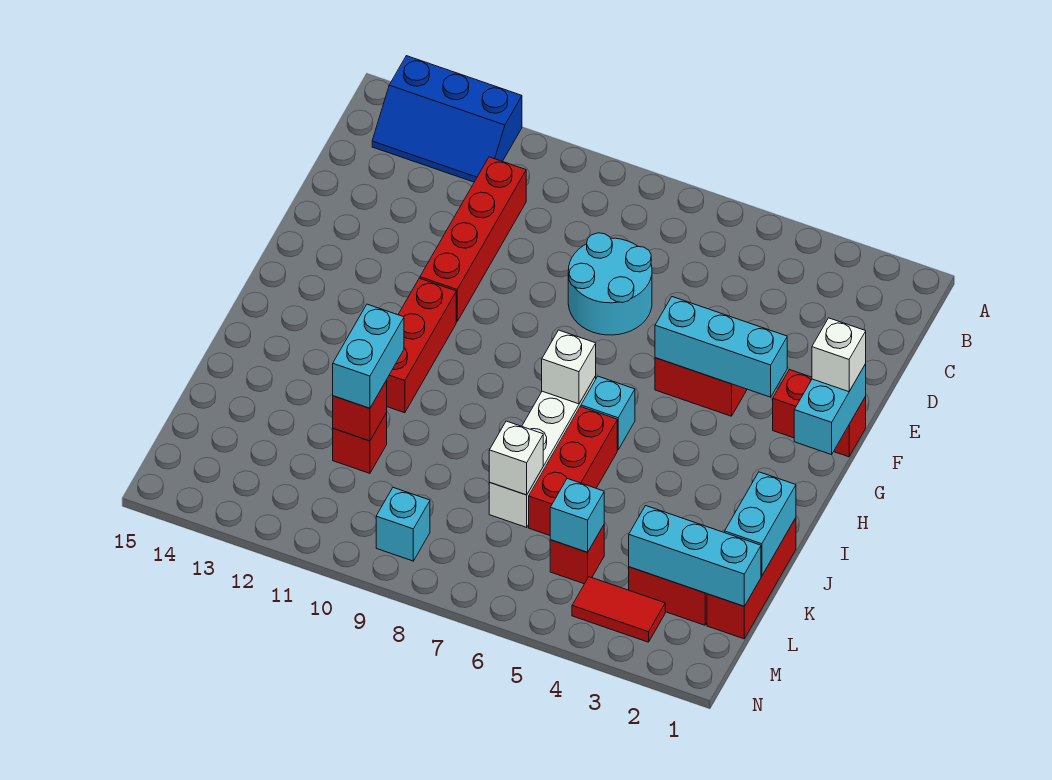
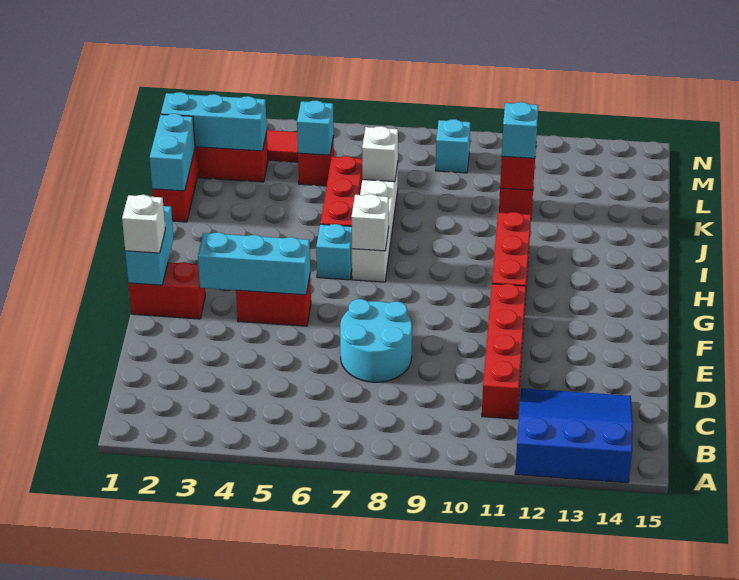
blue slope A12:B14 level 1 top A -> blue slope A12:C14 level 1 top A
cyan brick J11:K11 level 3 -> cyan brick K11 level 3

